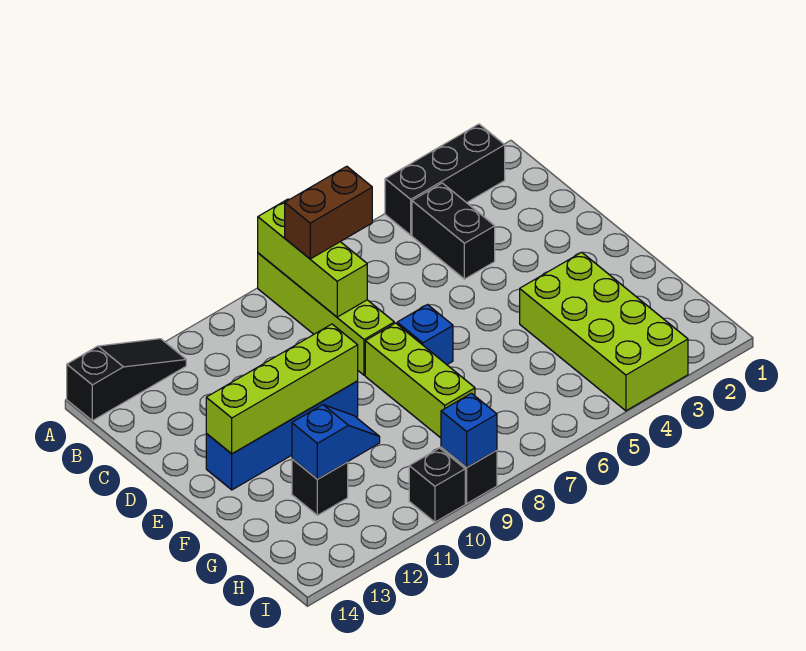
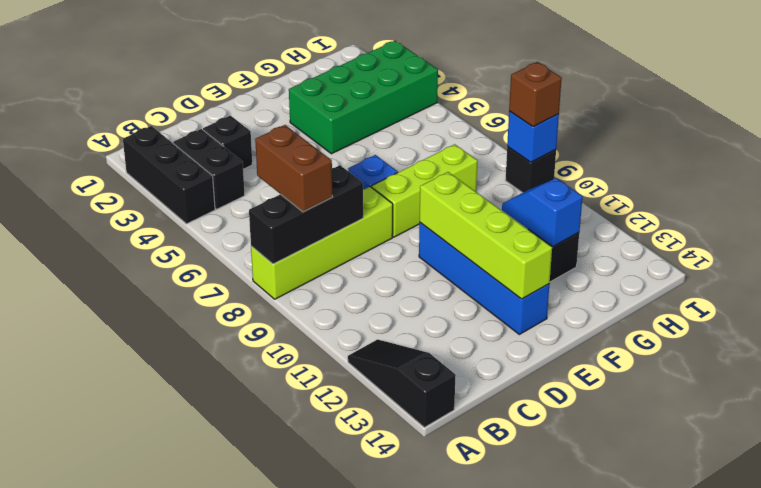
lime brick A8:C8 level 2 -> black brick A8:C8 level 2
black brick B4:C4 level 1 -> black brick B3:B4 level 1
lime brick F3:I4 level 1 -> green brick F3:I4 level 1
none -> brown brick I9 level 3
black brick I10 level 1 -> black brick C3 level 1

